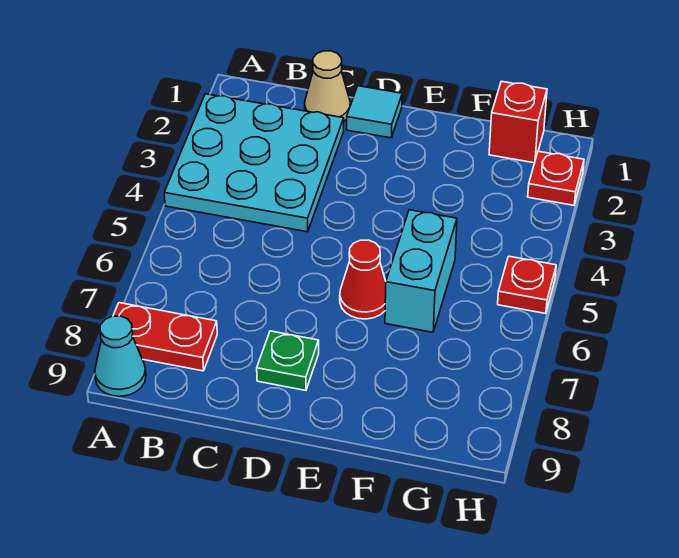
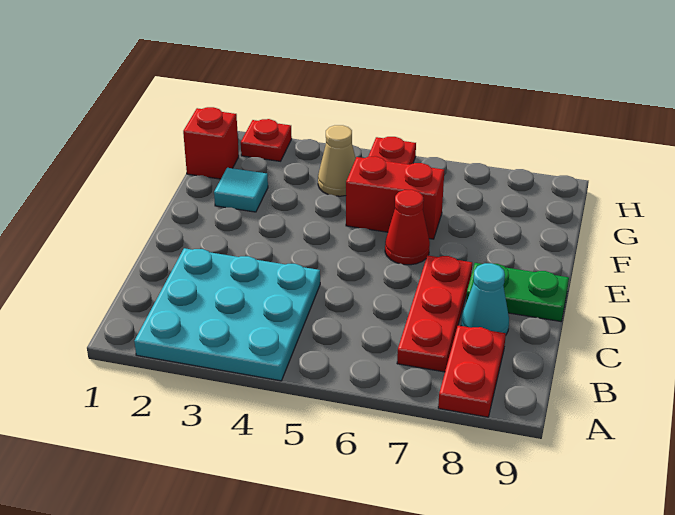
cyan cone A9 level 1 -> cyan cone C8 level 1
none -> red plate B7:D7 level 1
tan cone C1 level 1 -> tan cone G4 level 1
cyan tile D1 level 1 -> cyan tile F2 level 1
green plate D8 level 1 -> green plate D8:D9 level 1
cyan brick F5:F6 level 1 -> red brick F5:F6 level 1

